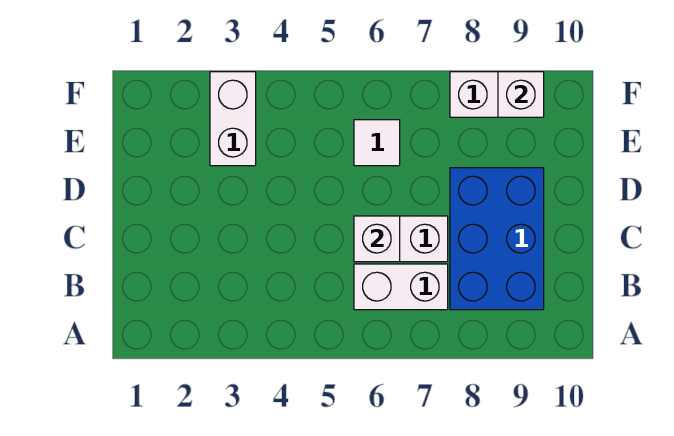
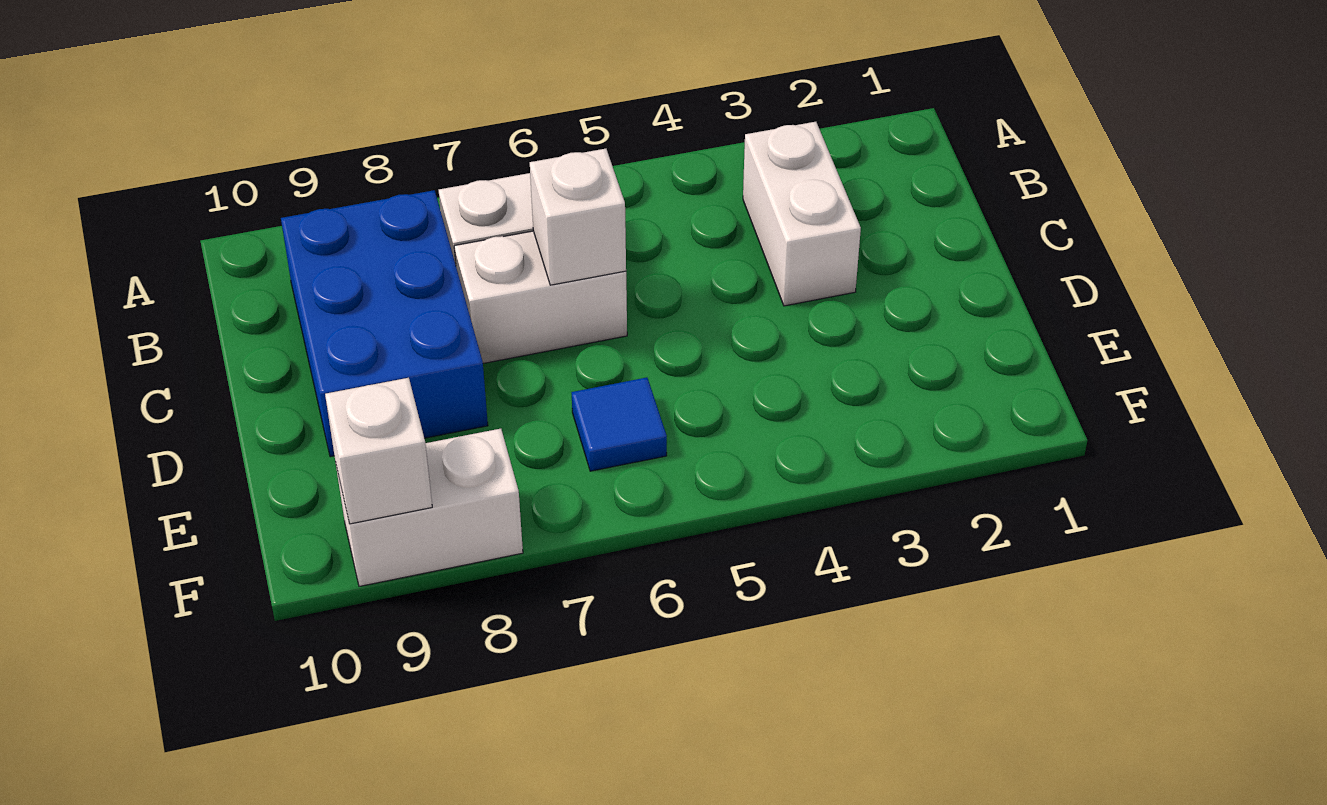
white brick E3:F3 level 1 -> white brick B3:C3 level 1
white tile E6 level 1 -> blue tile E6 level 1

